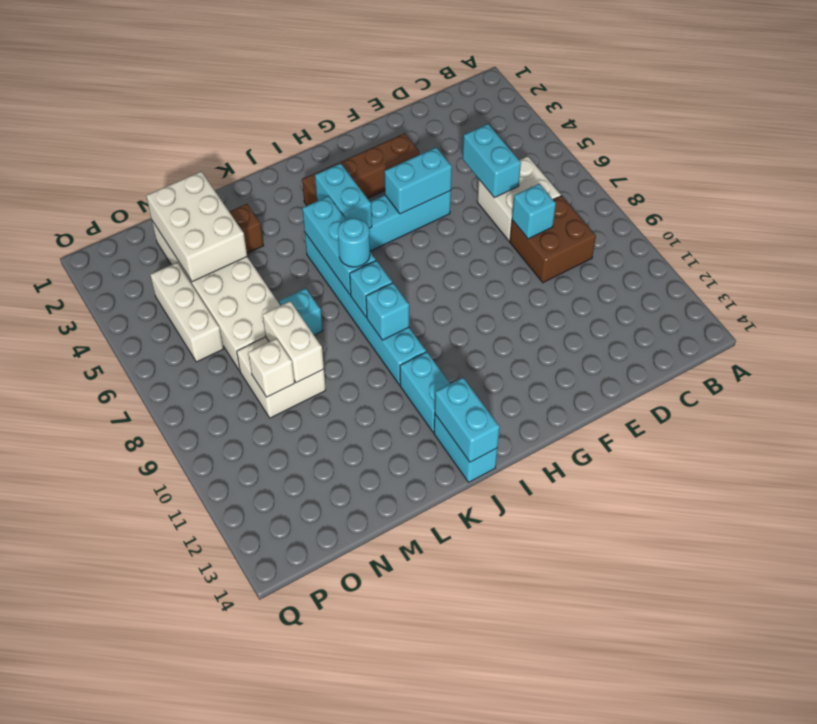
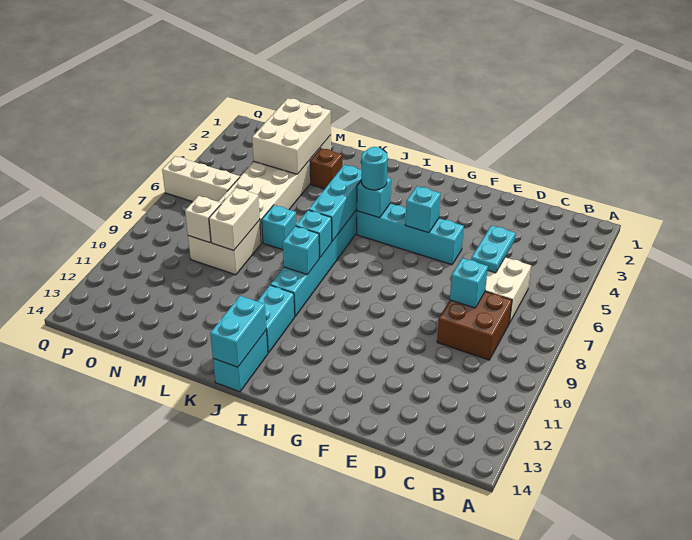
cyan brick D5:D6 level 2 -> cyan plate D5:D6 level 2
brown brick F3:I3 level 1 -> none
cyan brick F5:G5 level 2 -> cyan brick G5 level 2
cyan brick I4:I5 level 2 -> cyan brick I5 level 2
cyan round brick J7 level 3 -> cyan round brick I5 level 3
white brick O4:O6 level 1 -> white brick O6:Q6 level 1

